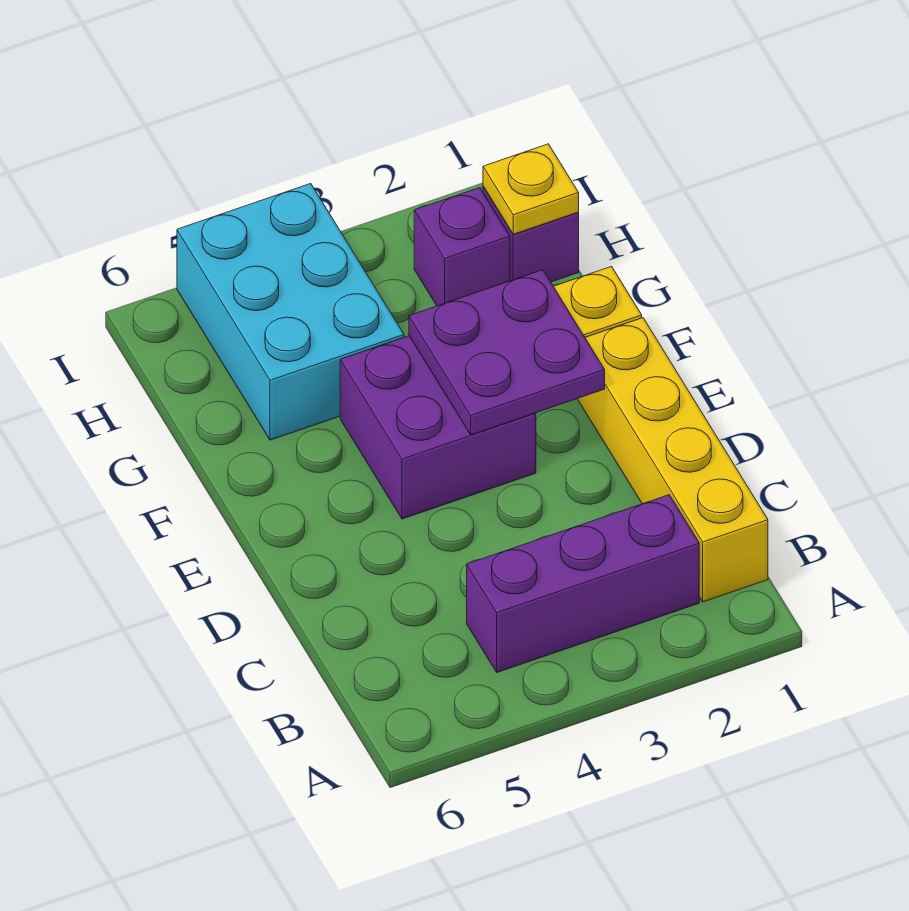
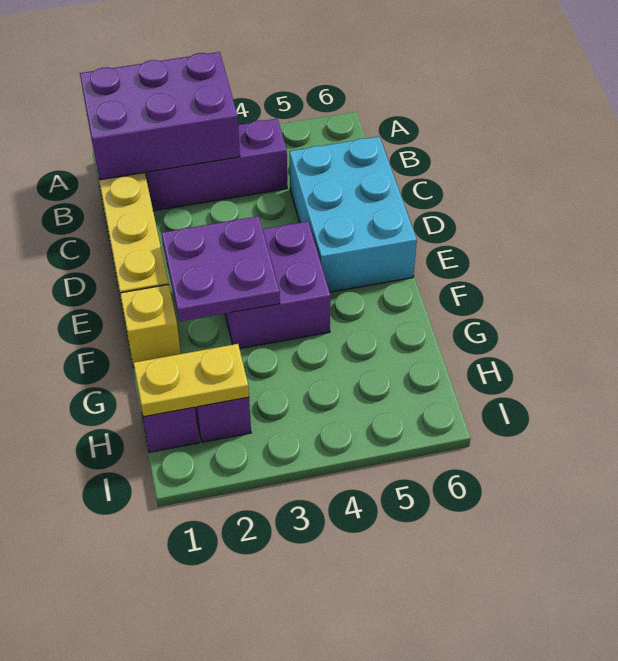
none -> purple brick A1:B3 level 2
cyan brick G4:I5 level 1 -> cyan brick C5:E6 level 1
yellow plate H1 level 2 -> yellow plate H1:H2 level 2

